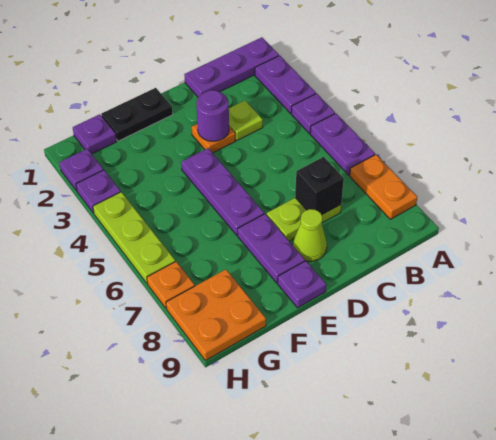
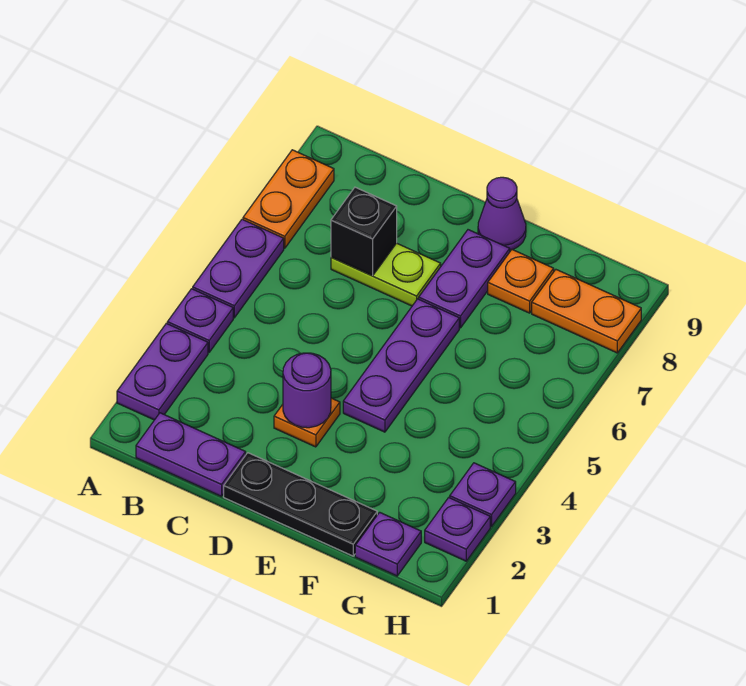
purple plate A1:C1 level 1 -> purple plate B1:C1 level 1
lime plate C3 level 1 -> none
lime cone D8 level 1 -> none
black plate E1:F1 level 1 -> black plate D1:F1 level 1
purple plate E9 level 1 -> purple cone E9 level 1
orange plate G8:H9 level 1 -> orange plate G8:H8 level 1
lime plate H4:H6 level 1 -> none
orange plate H7 level 1 -> orange plate F8 level 1

